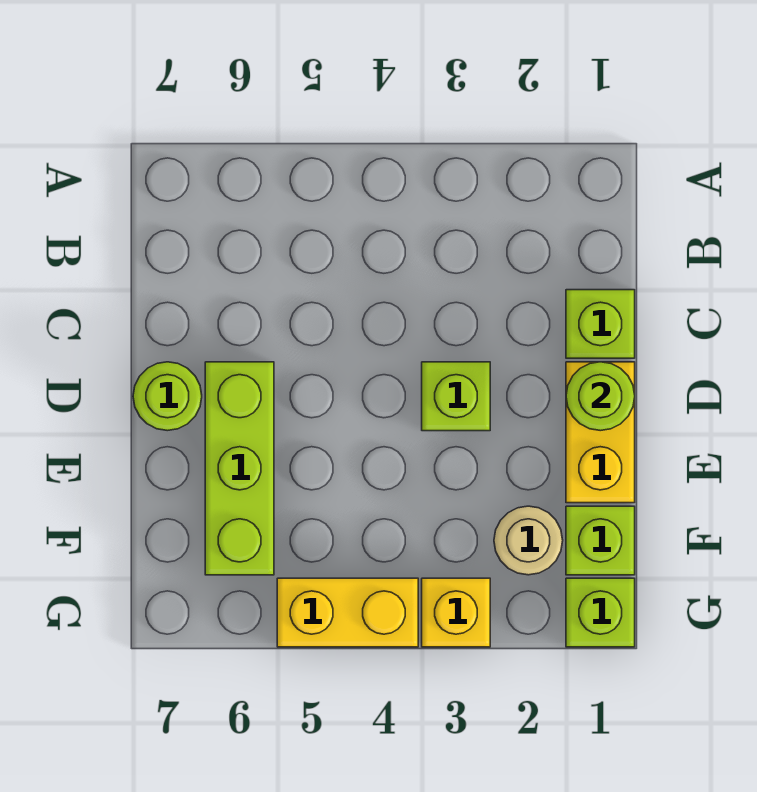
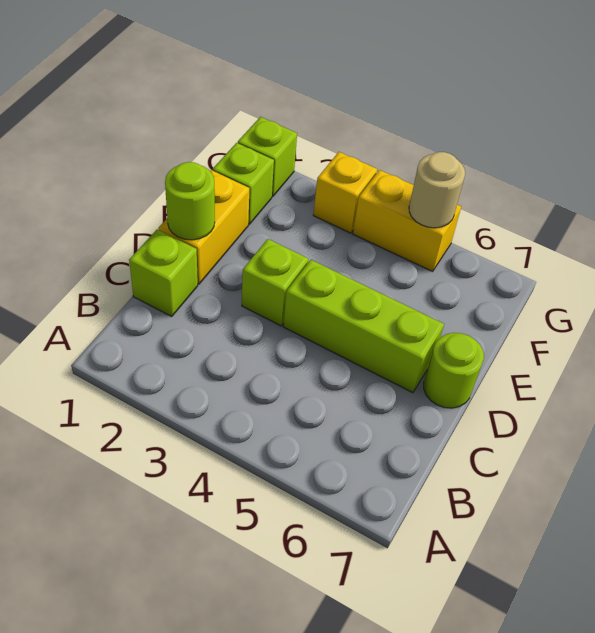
lime brick D6:F6 level 1 -> lime brick D4:D6 level 1
tan round brick F2 level 1 -> tan round brick G5 level 2

